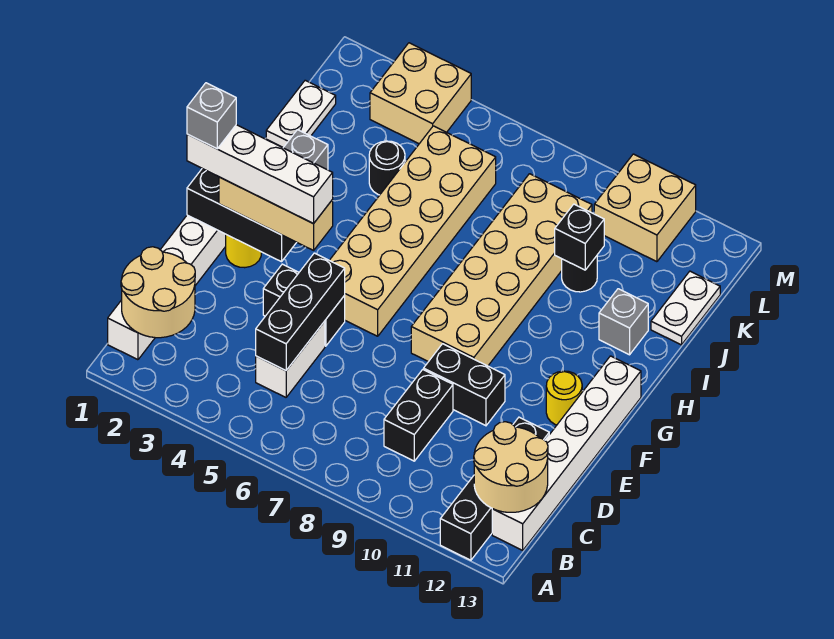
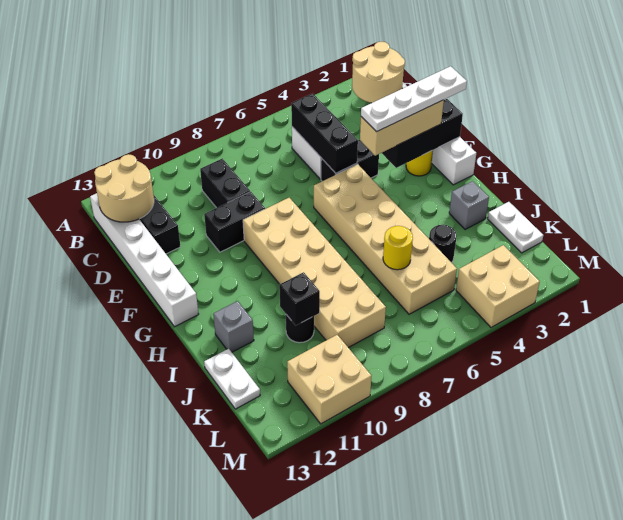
white brick F1:F4 level 4 -> white plate F1:F4 level 4
grey brick F1 level 5 -> none
yellow round brick F12 level 1 -> yellow round brick J6 level 2

